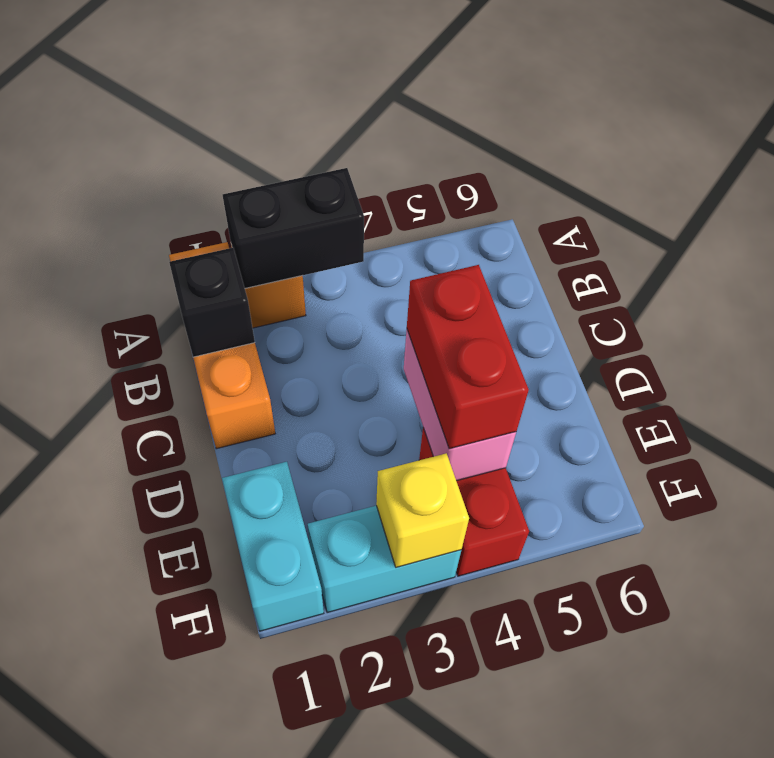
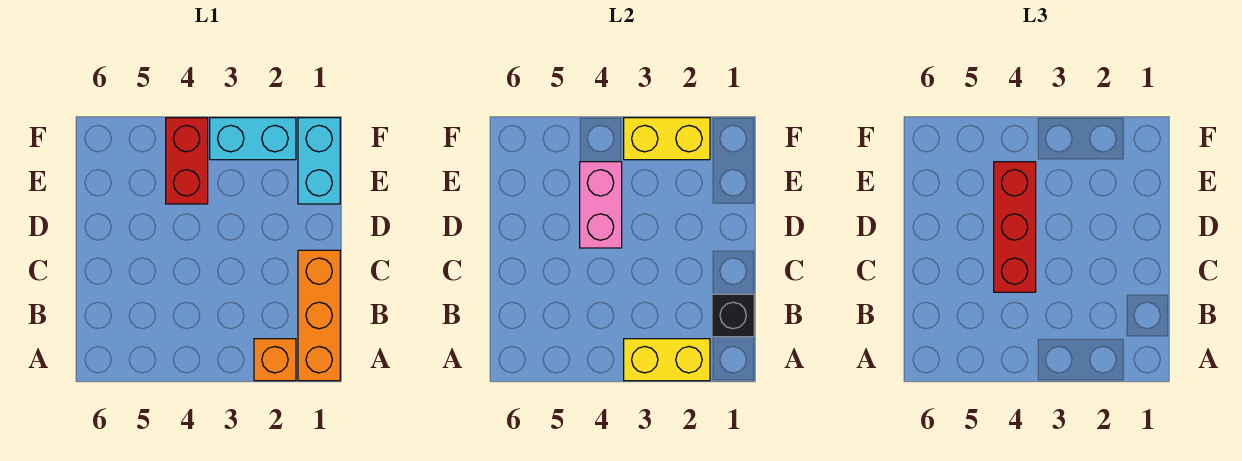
black brick A2:A3 level 2 -> yellow brick A2:A3 level 2
red brick D4:E4 level 3 -> red brick C4:E4 level 3
yellow brick F3 level 2 -> yellow brick F2:F3 level 2

